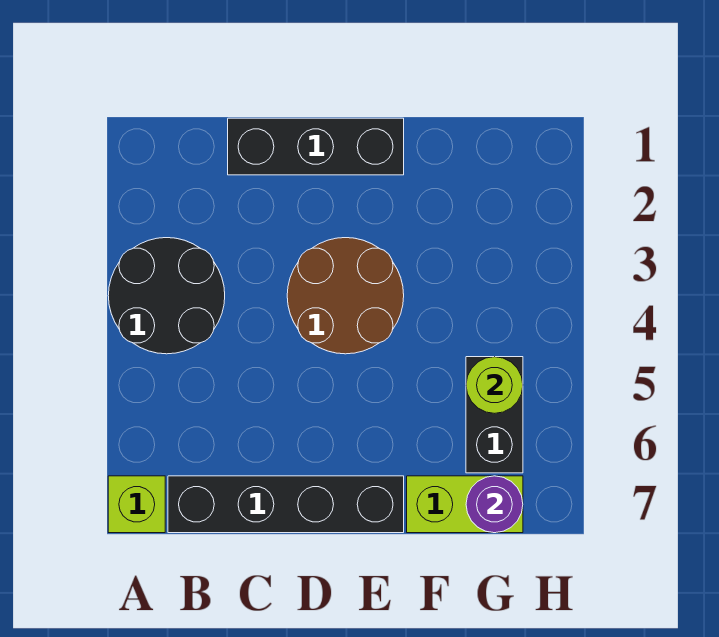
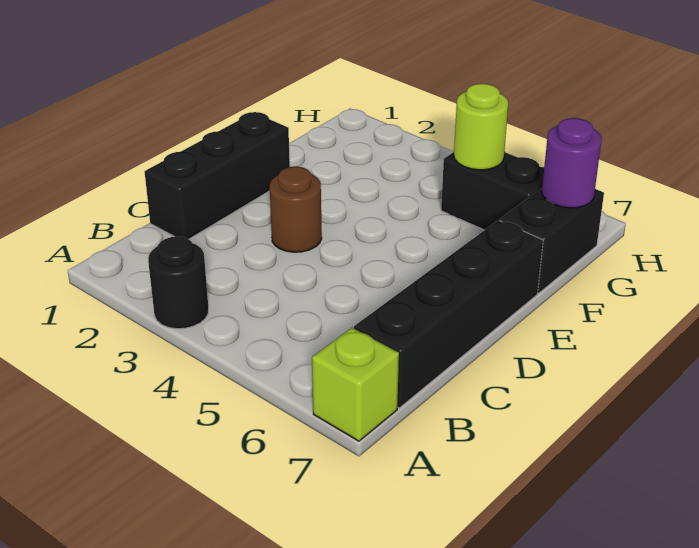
black round brick A3:B4 level 1 -> black round brick A3 level 1
brown round brick D3:E4 level 1 -> brown round brick D3 level 1
lime brick F7:G7 level 1 -> black brick F7:G7 level 1

